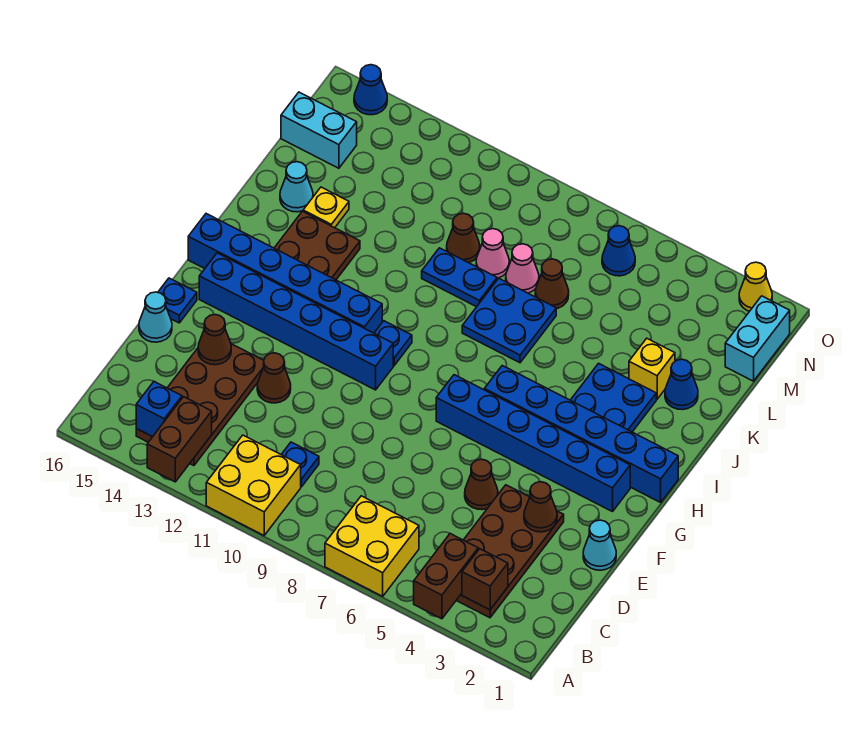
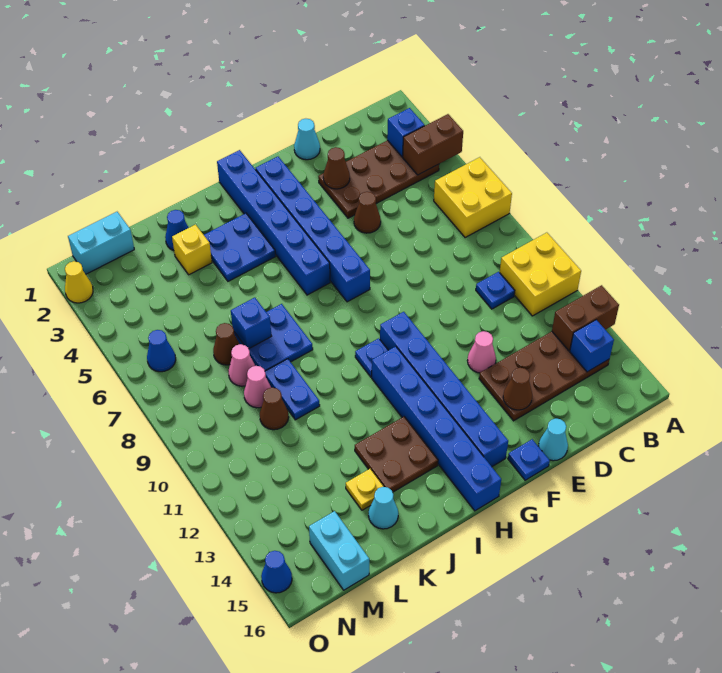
brown brick B3 level 2 -> blue brick B3 level 2
brown cone E12 level 1 -> pink cone E12 level 1
none -> blue brick K7 level 2

